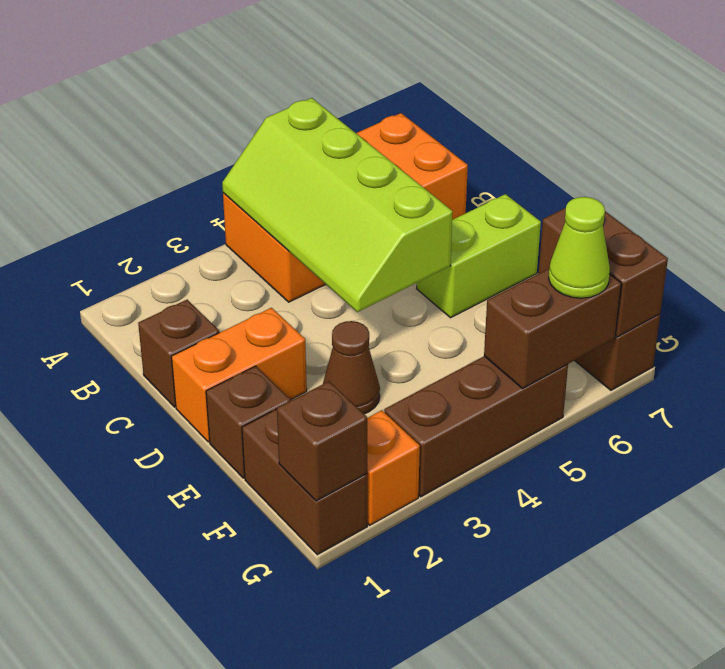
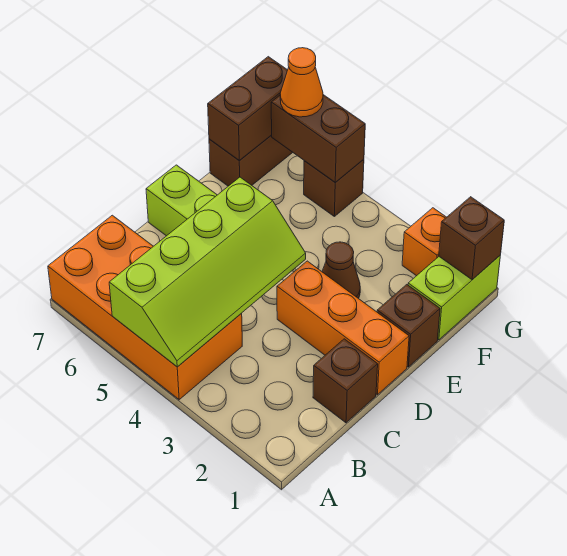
orange brick D1:D2 level 1 -> orange brick D1:D3 level 1
brown brick F1:G1 level 1 -> lime brick F1:G1 level 1
brown brick G3:G5 level 1 -> brown brick G5 level 1
lime cone G6 level 3 -> orange cone G6 level 3

